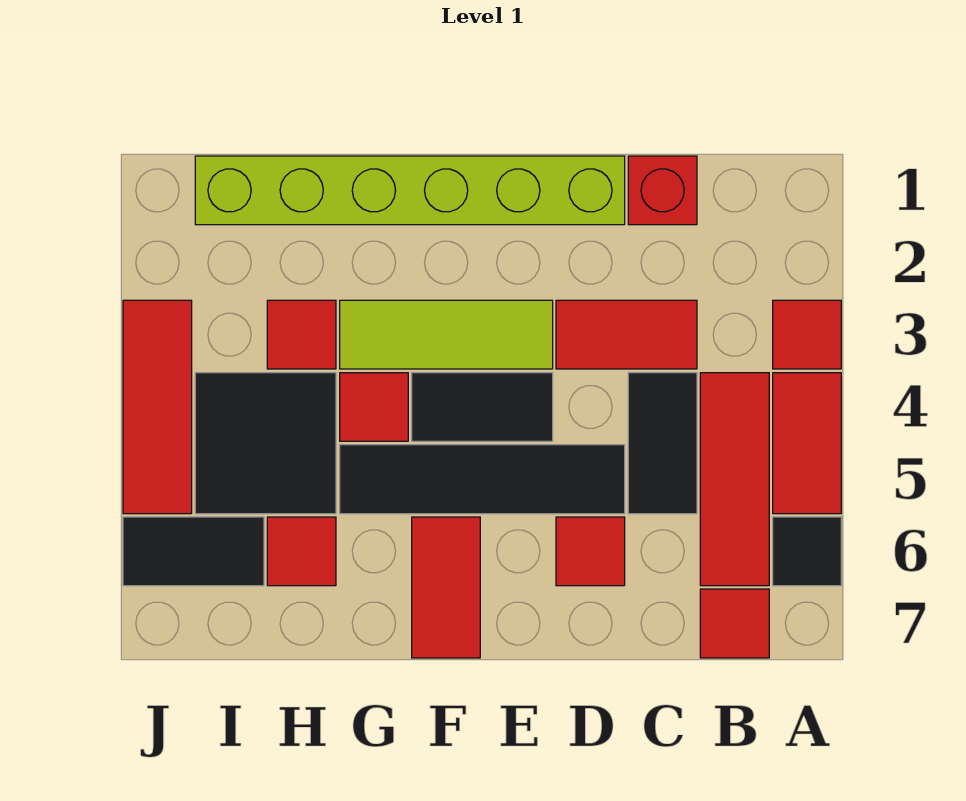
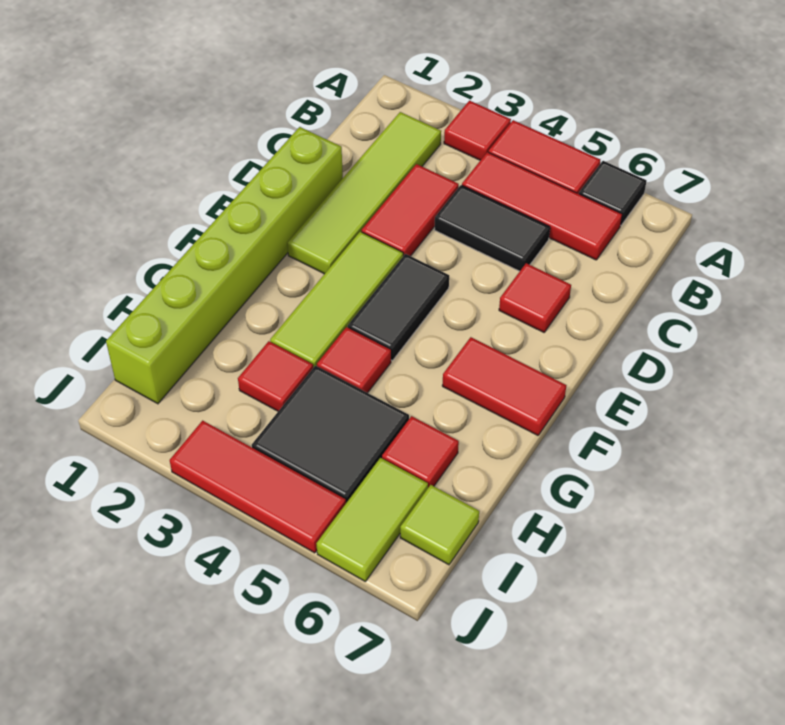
none -> lime tile B2:E2 level 1
red tile B7 level 1 -> none
red brick C1 level 1 -> none
black tile D5:G5 level 1 -> none
black tile I6:J6 level 1 -> lime tile I6:J6 level 1
none -> lime tile I7 level 1

